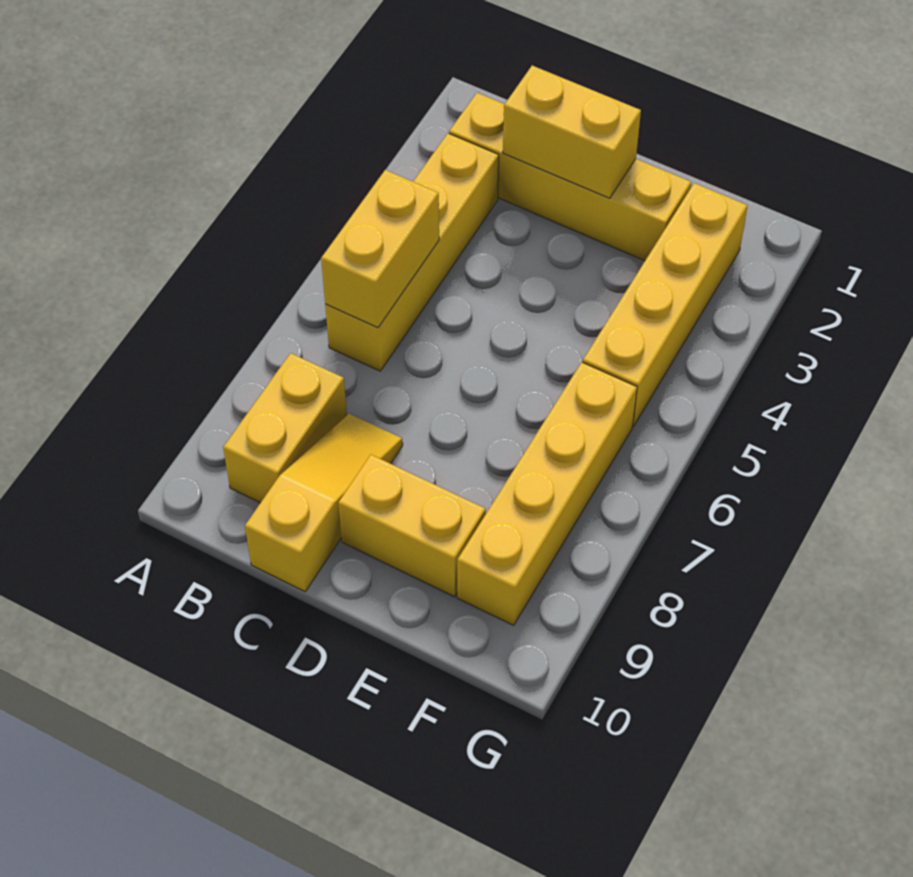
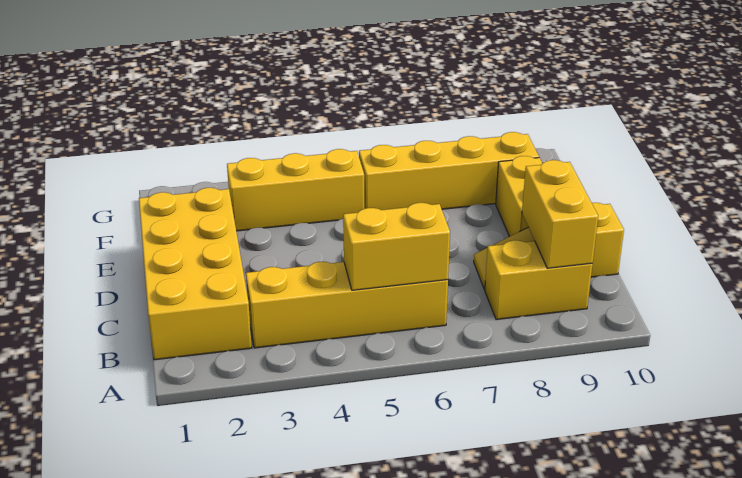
yellow brick B2:E2 level 1 -> yellow brick B1:E2 level 1
yellow brick C2:D2 level 2 -> yellow brick B9:C9 level 2
yellow brick F2:F5 level 1 -> yellow brick F3:F5 level 1

